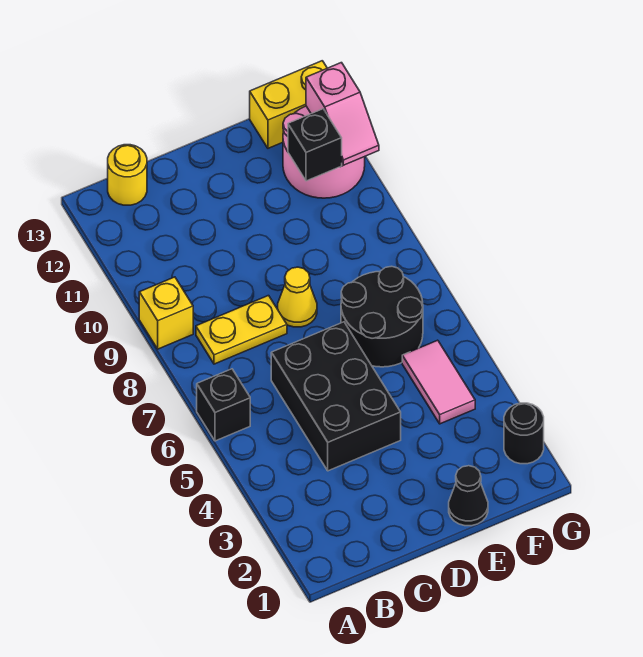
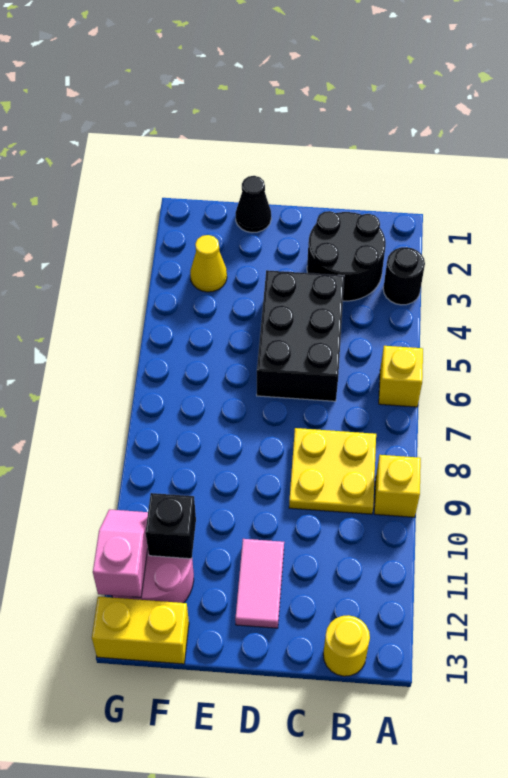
black brick A6 level 1 -> yellow brick A6 level 1
yellow plate B8:C8 level 1 -> yellow plate B8:C9 level 1
yellow cone D8 level 1 -> yellow cone F3 level 1
black round brick E6:F7 level 1 -> black round brick B2:C3 level 1
pink tile F4:F5 level 1 -> pink tile D11:D12 level 1
black round brick G2 level 1 -> black round brick A3 level 1

